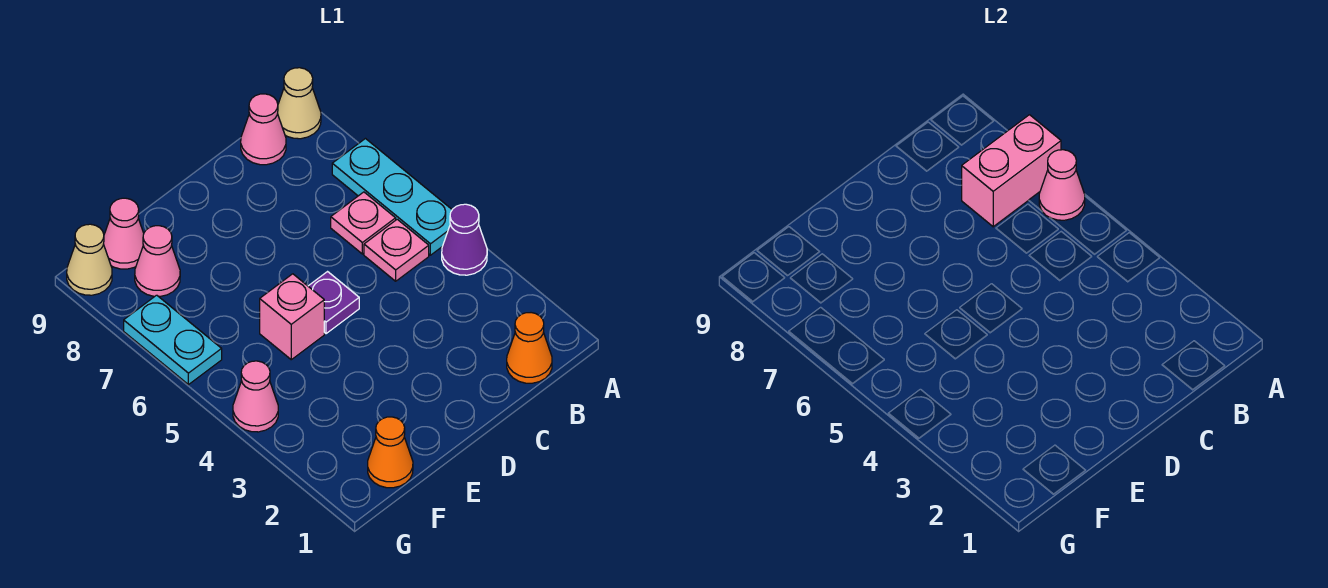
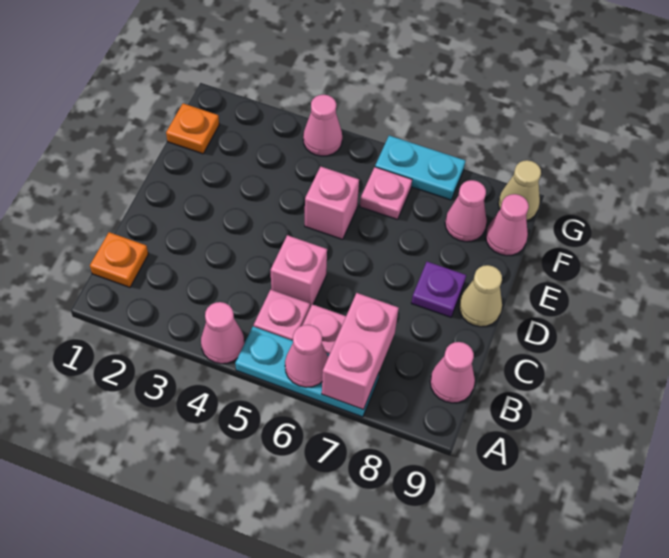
purple cone A4 level 1 -> pink cone A4 level 1
tan cone A9 level 1 -> tan cone D9 level 1
orange cone B1 level 1 -> orange plate B1 level 1
none -> pink brick C5 level 1
purple plate D5 level 1 -> purple plate D8 level 1
orange cone F1 level 1 -> orange plate F1 level 1
none -> pink plate F6 level 1

